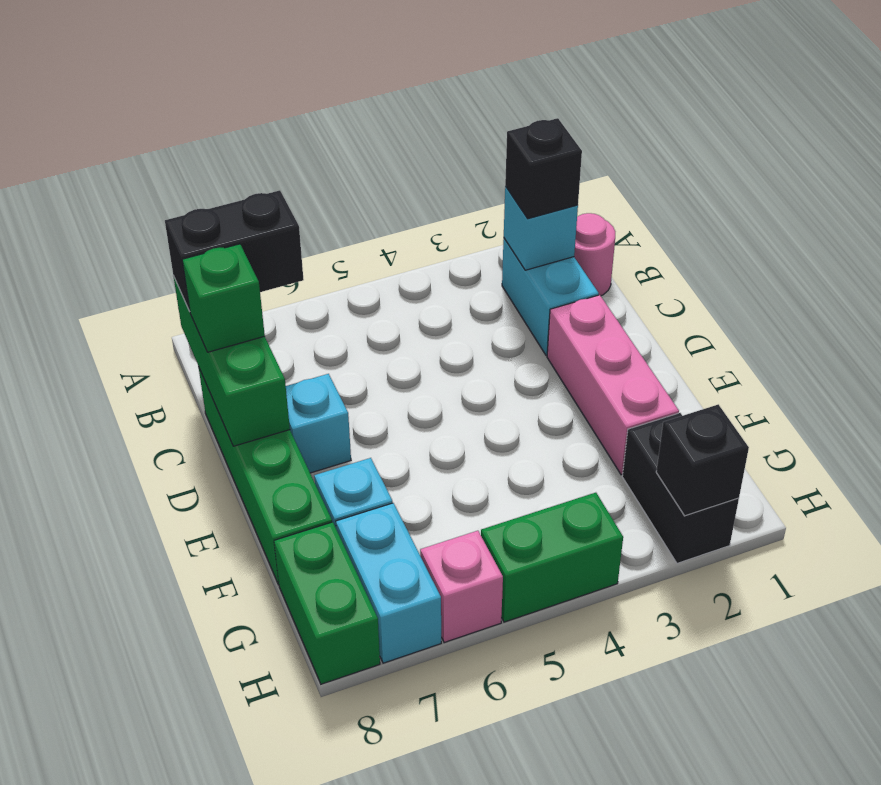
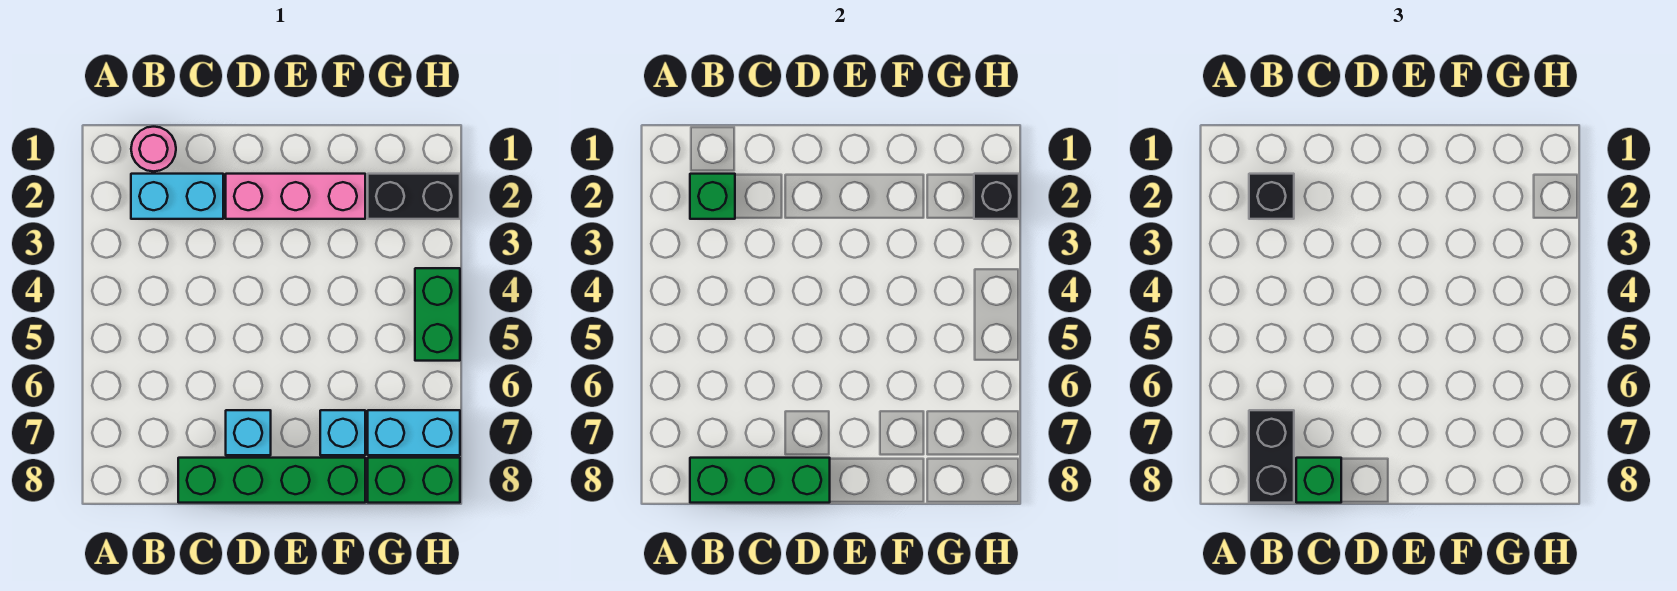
cyan brick B2 level 2 -> green brick B2 level 2
pink brick H6 level 1 -> none

